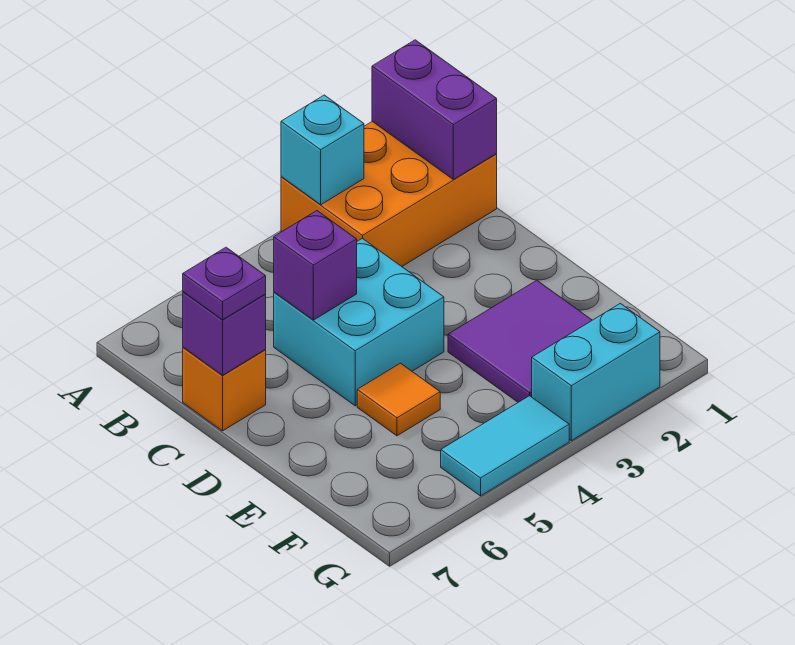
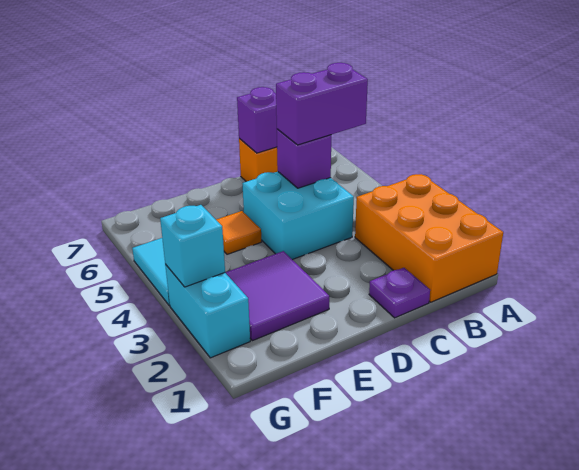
purple brick A1:B1 level 2 -> purple brick B5:C5 level 3
cyan brick A3 level 2 -> cyan brick G3 level 2
purple plate C7 level 3 -> purple plate C1 level 1

